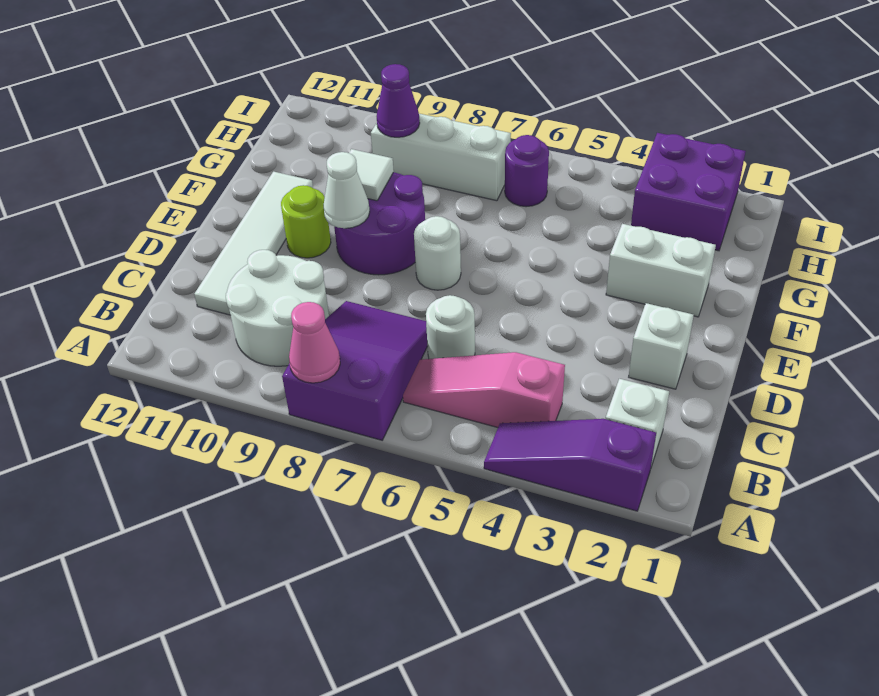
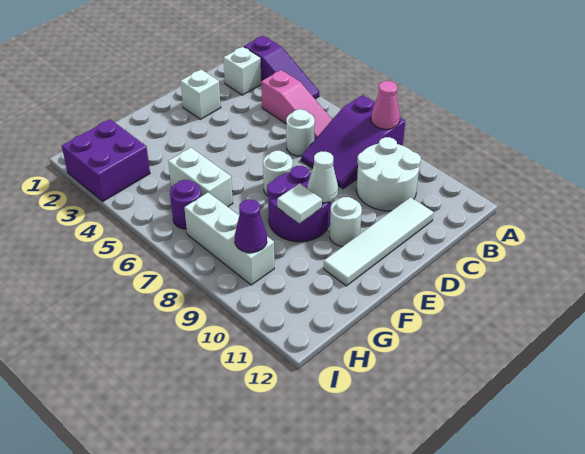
lime round brick E10 level 1 -> white round brick E10 level 1
white brick F2:F3 level 1 -> white brick G5:G6 level 1

